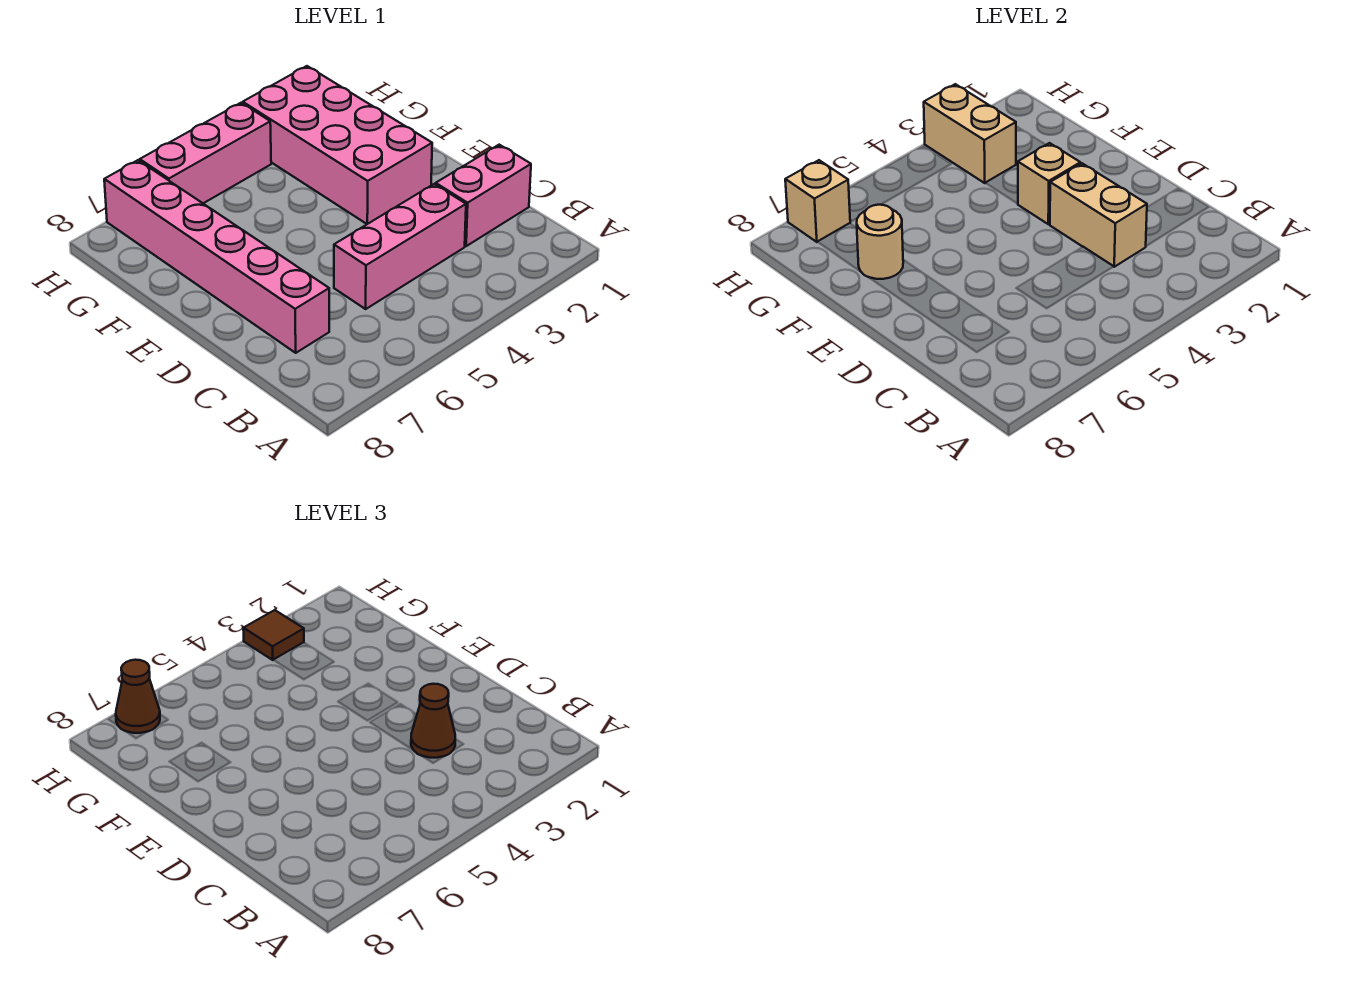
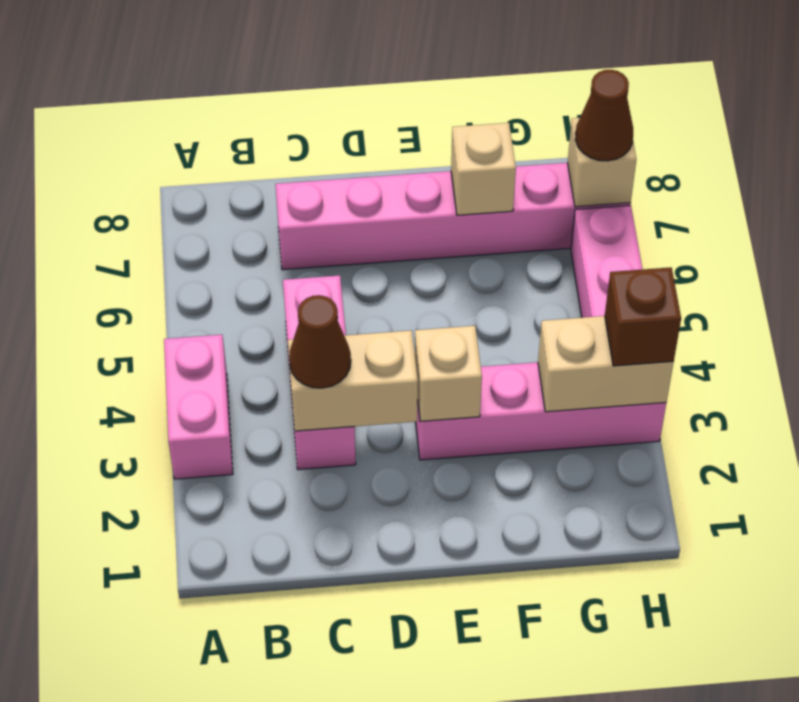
pink brick C1:C2 level 1 -> pink brick A3:A4 level 1
pink brick E2:H3 level 1 -> pink brick E3:H3 level 1
tan round brick F7 level 2 -> tan brick F7 level 2
brown tile H3 level 3 -> brown brick H3 level 3

